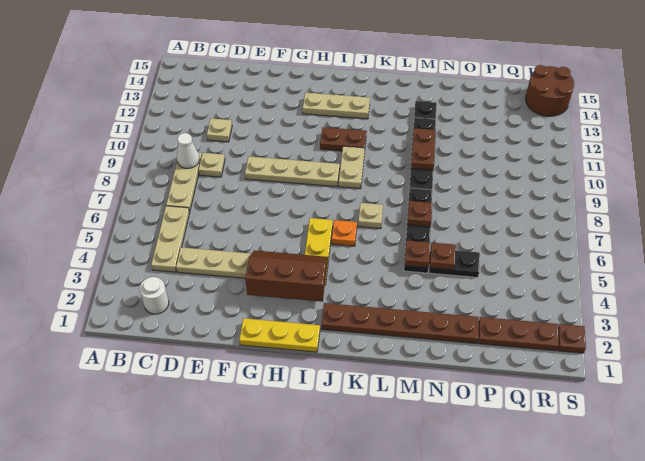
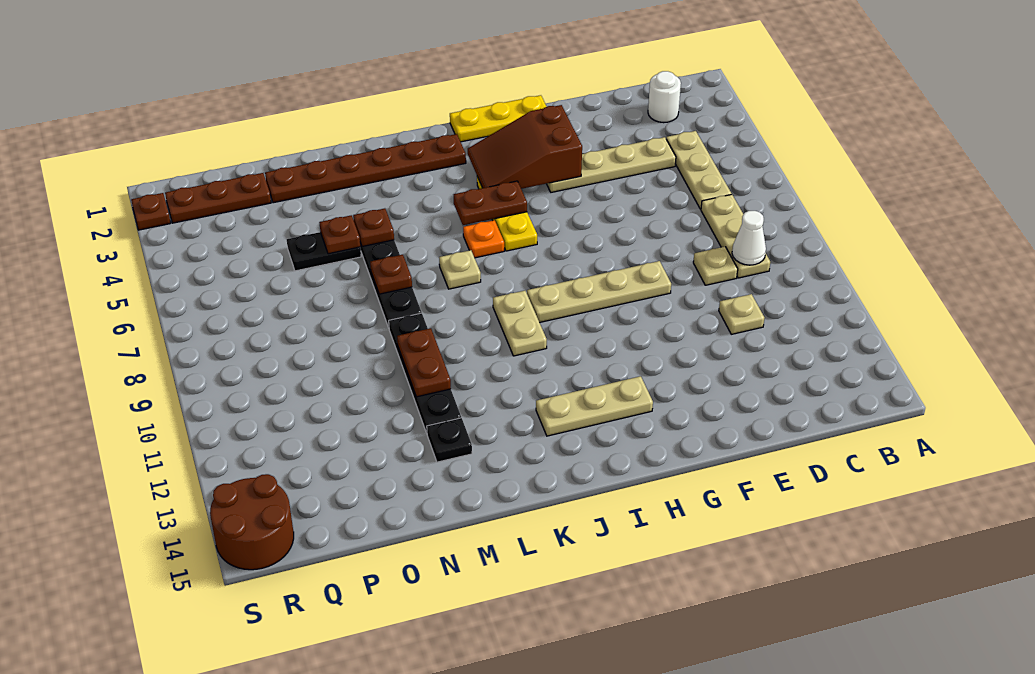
brown slope G3:I4 level 2 top 3 -> brown slope G3:I4 level 2 top G
brown plate I11:J11 level 1 -> brown plate I5:J5 level 2

